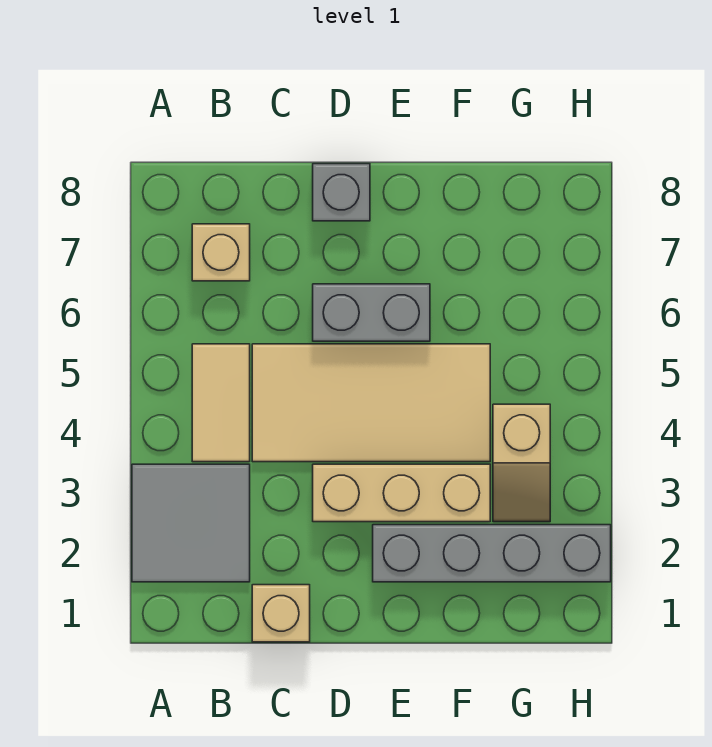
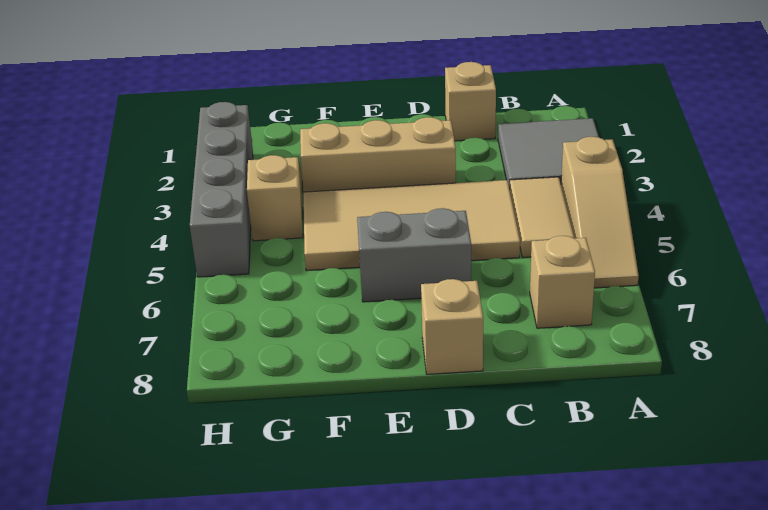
none -> tan slope A4:A6 level 1 top 4
grey brick D8 level 1 -> tan brick D8 level 1
grey brick E2:H2 level 1 -> grey brick H2:H5 level 1

